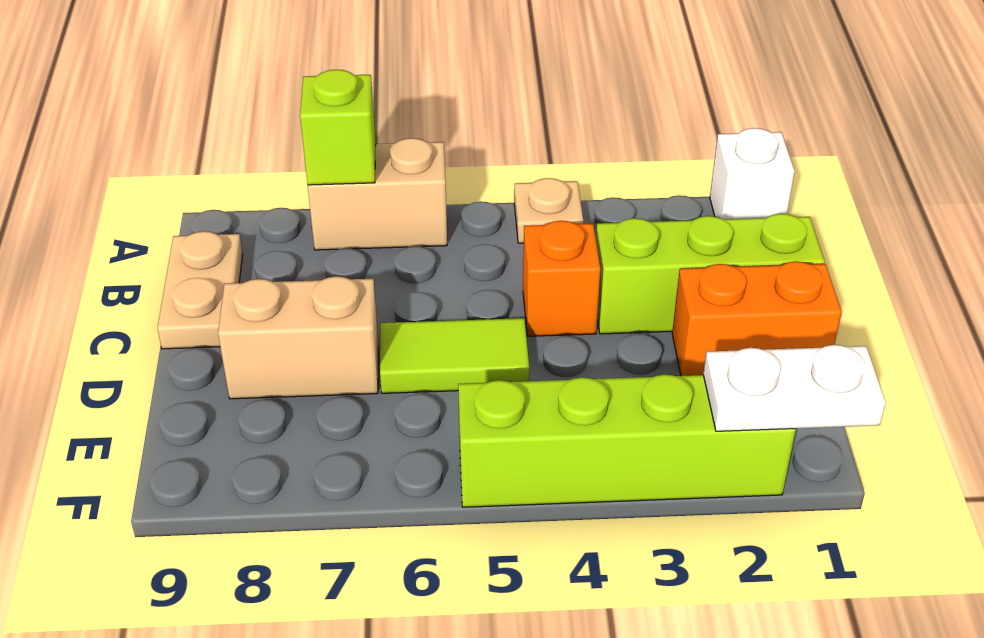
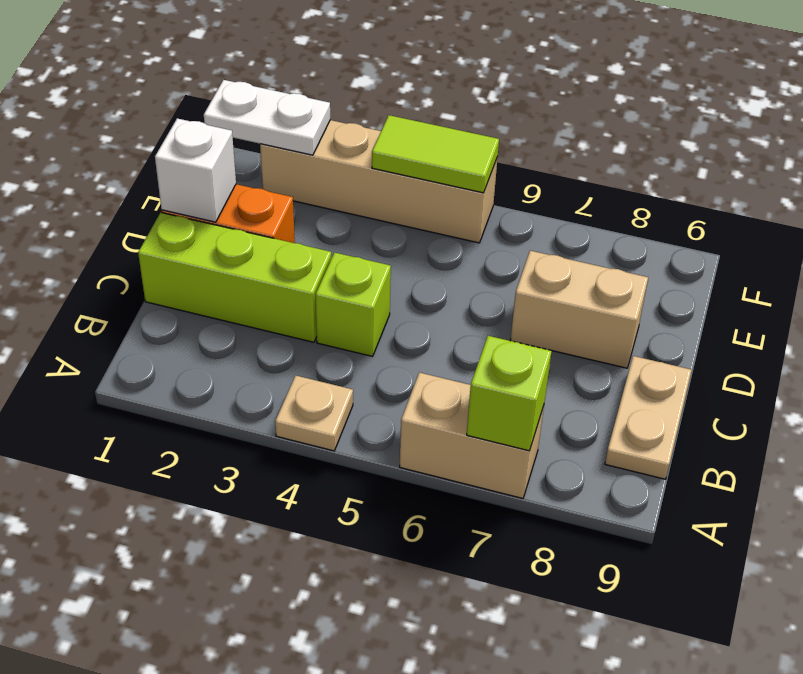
white brick A1 level 1 -> white brick D1 level 2
orange brick C4 level 1 -> lime brick C4 level 1
lime tile D5:D6 level 1 -> lime tile F4:F5 level 2
lime brick F2:F5 level 1 -> tan brick F2:F5 level 1

